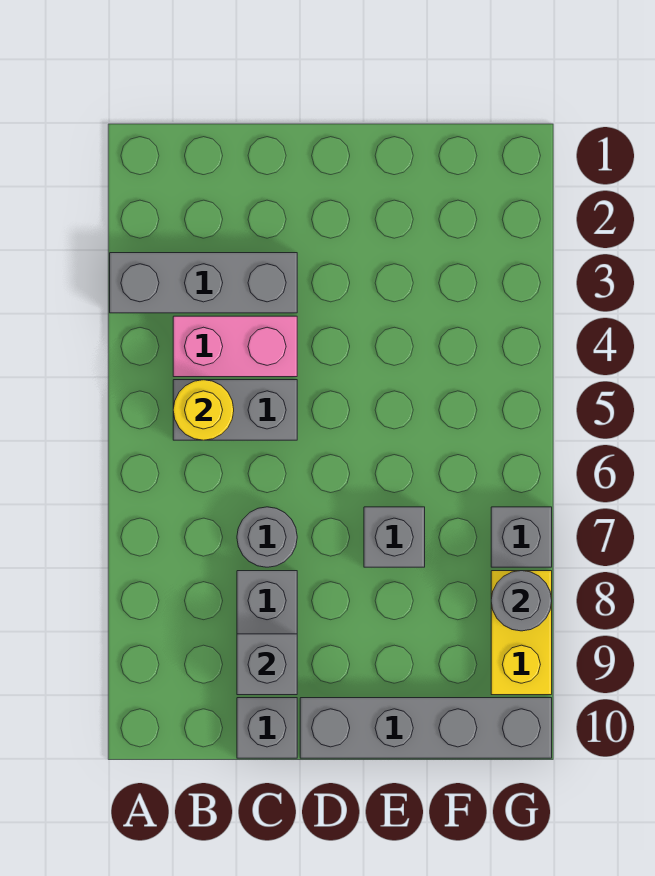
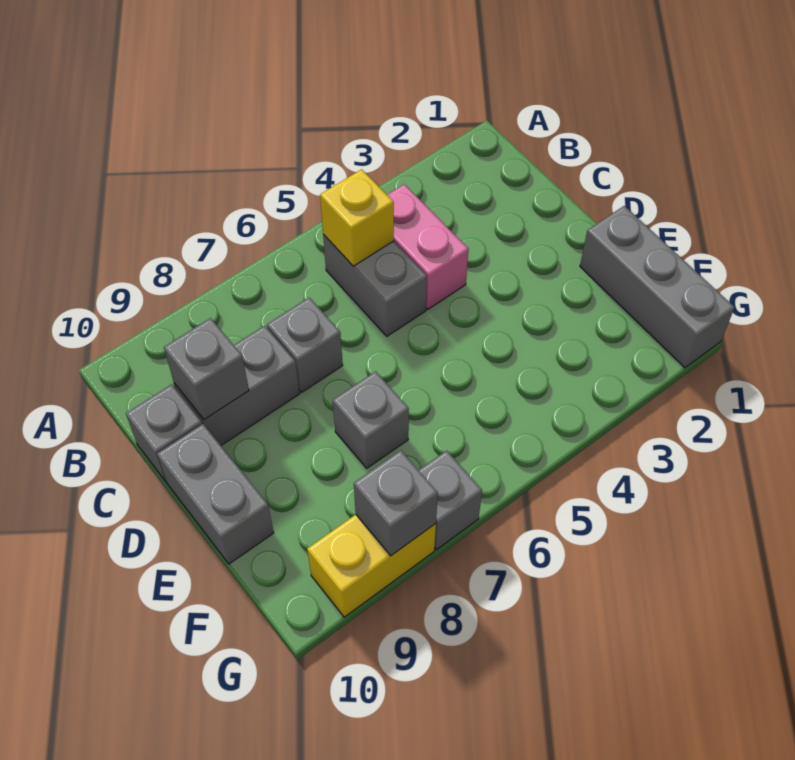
grey brick A3:C3 level 1 -> grey brick E1:G1 level 1
yellow round brick B5 level 2 -> yellow brick B5 level 2
grey round brick C7 level 1 -> grey brick C7 level 1
grey brick D10:G10 level 1 -> grey brick D10:E10 level 1
grey round brick G8 level 2 -> grey brick G8 level 2

